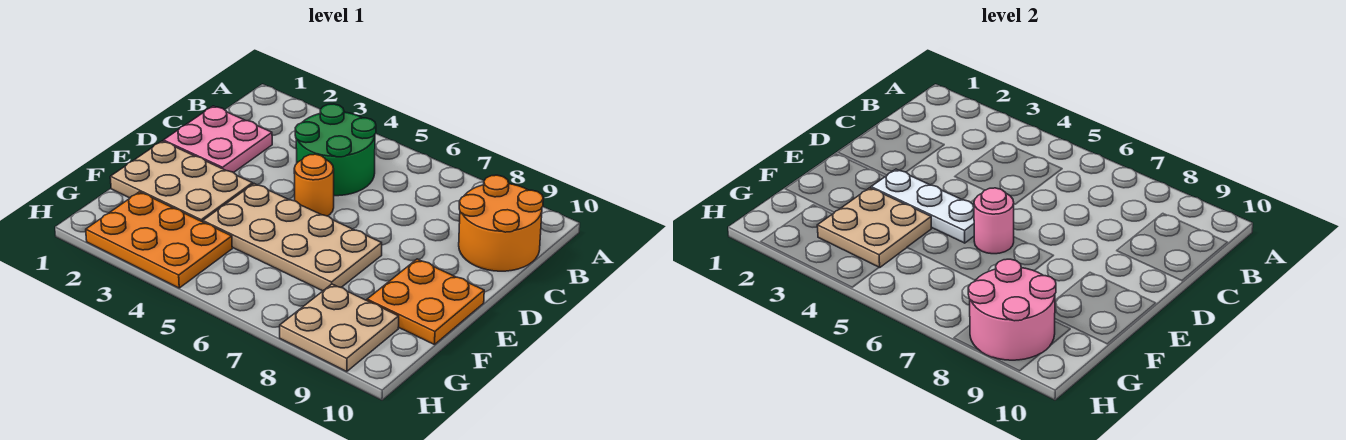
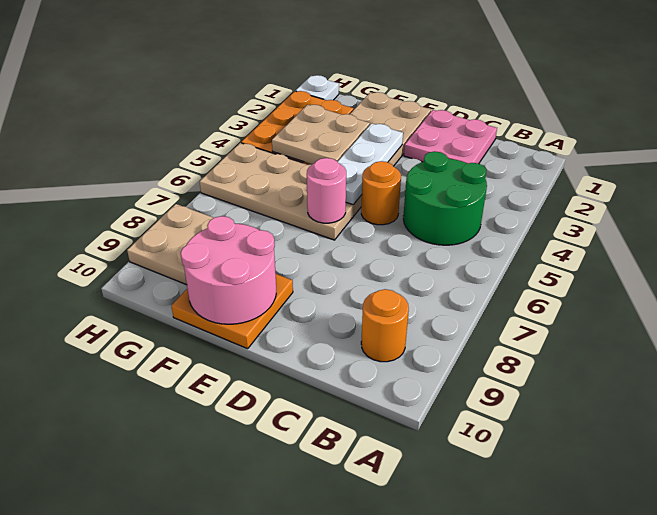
orange round brick B9:C10 level 1 -> orange round brick B9 level 1
tan plate E4:F7 level 1 -> tan plate E5:H6 level 1
pink round brick G8:H9 level 2 -> pink round brick E9:F10 level 2
none -> white plate H1 level 1

